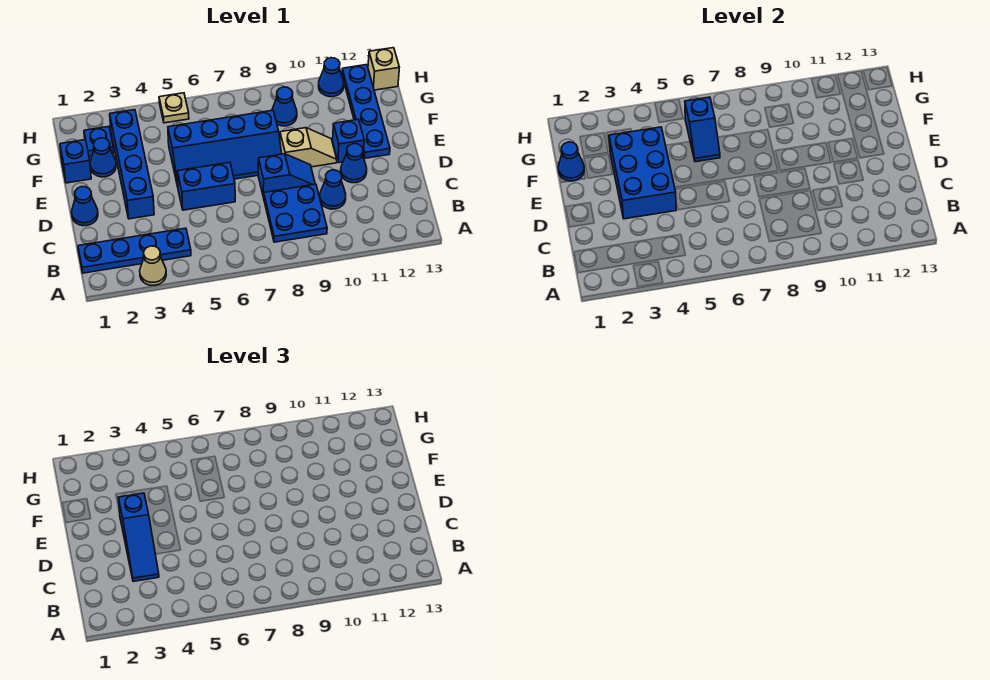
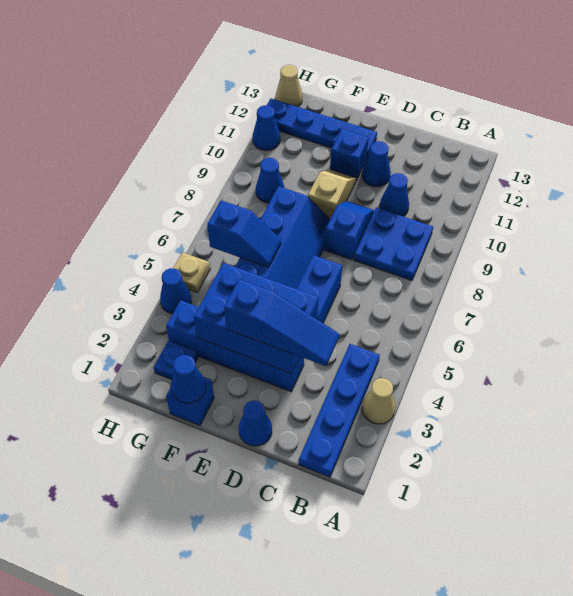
blue cone F2 level 1 -> blue cone H4 level 1
tan brick H13 level 1 -> tan cone H13 level 1

